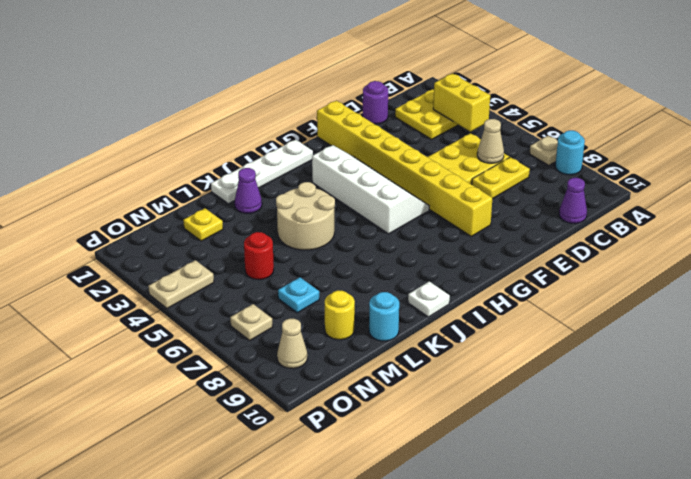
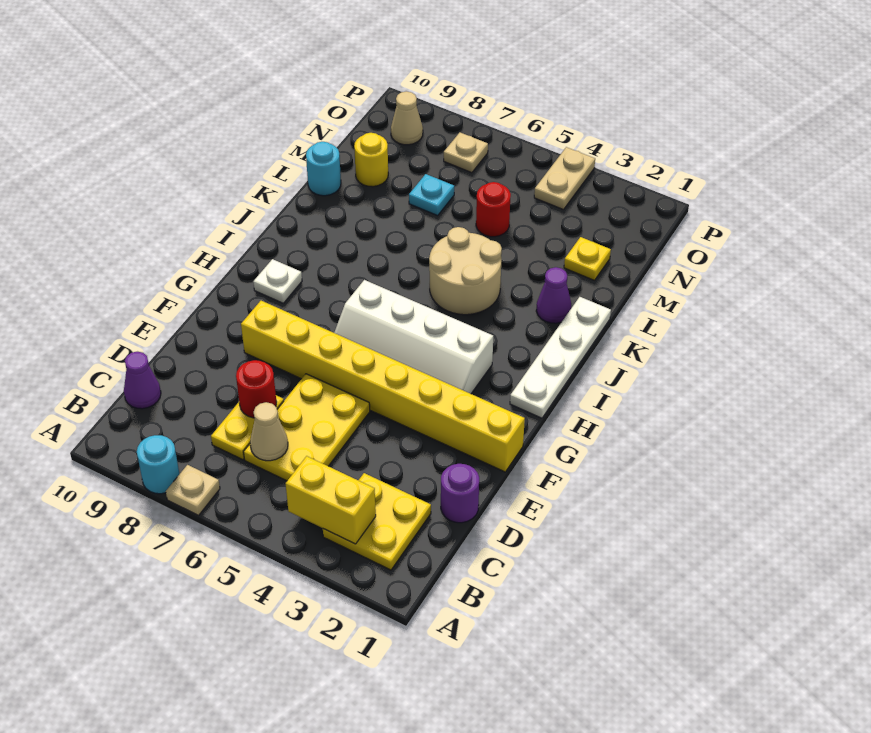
none -> red round brick D7 level 2
white plate J10 level 1 -> white plate H9 level 1

